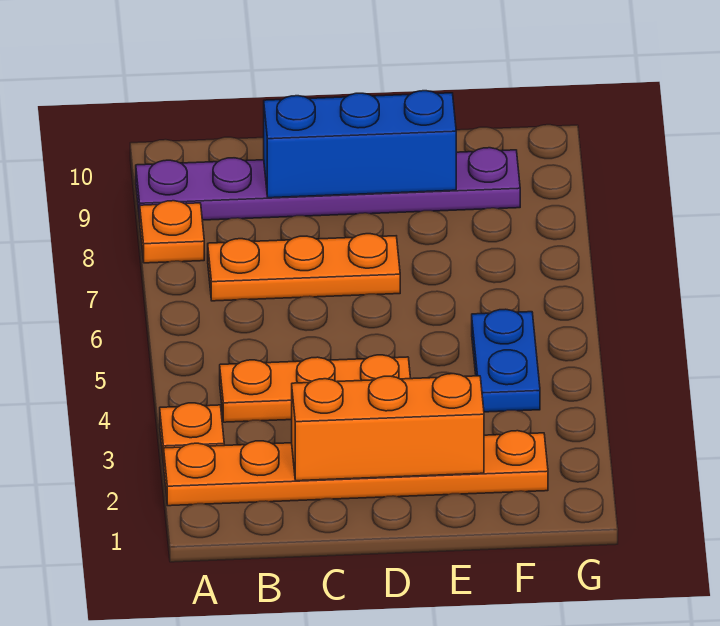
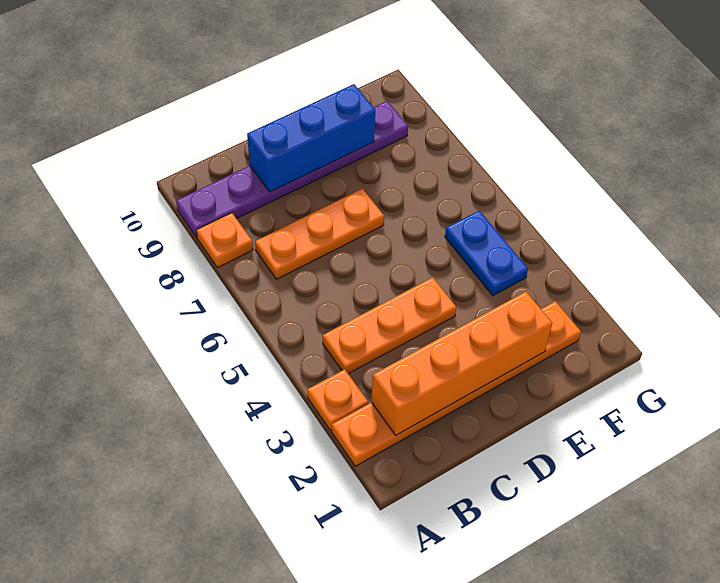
orange brick C2:E2 level 2 -> orange brick B2:E2 level 2

